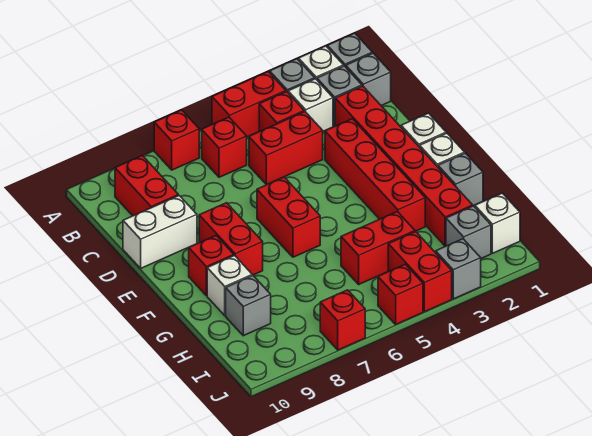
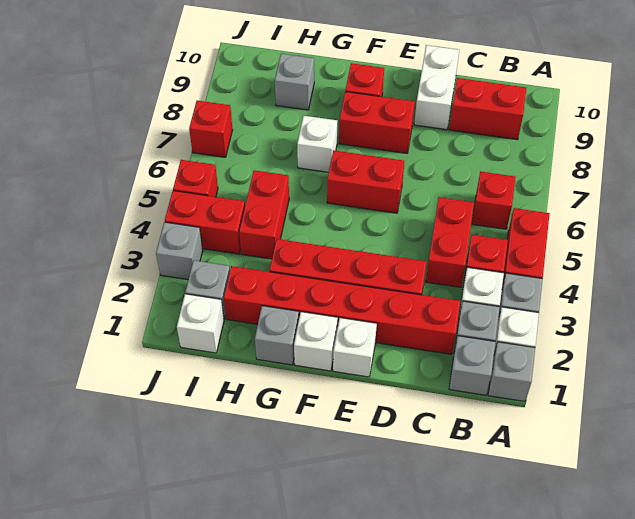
red brick A7 level 1 -> none
white brick G9 level 1 -> white brick G7 level 1

